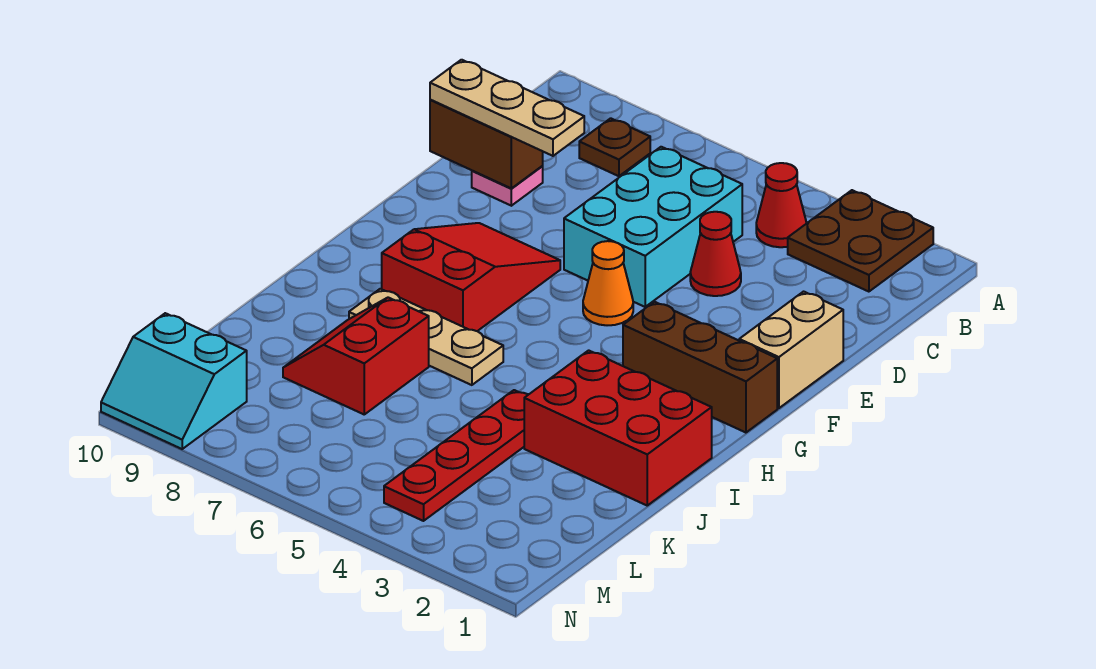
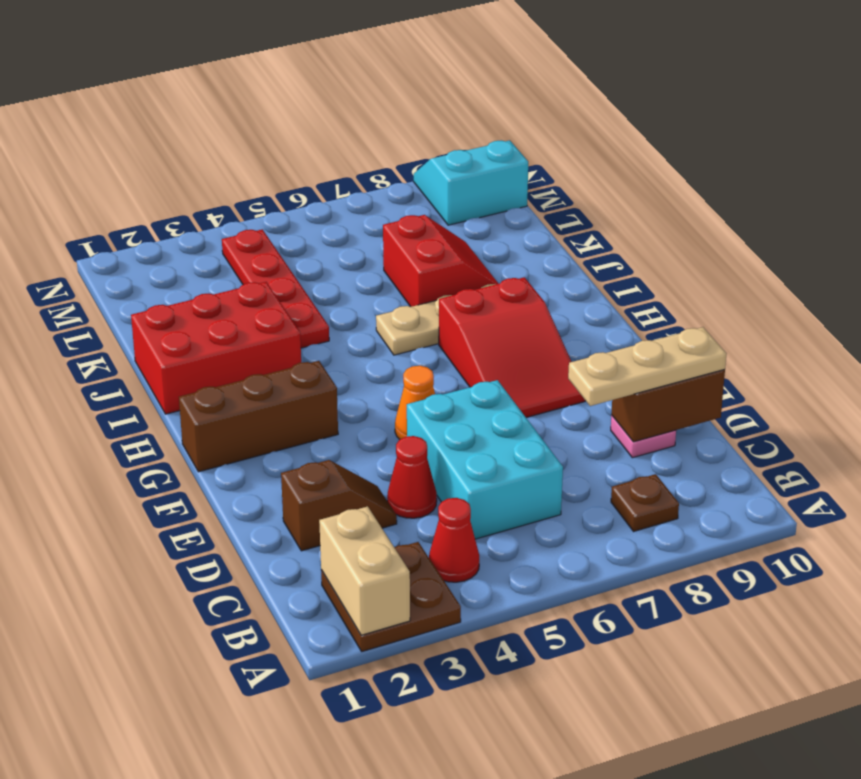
none -> brown slope D2:D3 level 1 top 2
tan brick E1:F1 level 1 -> tan brick A2:B2 level 2

